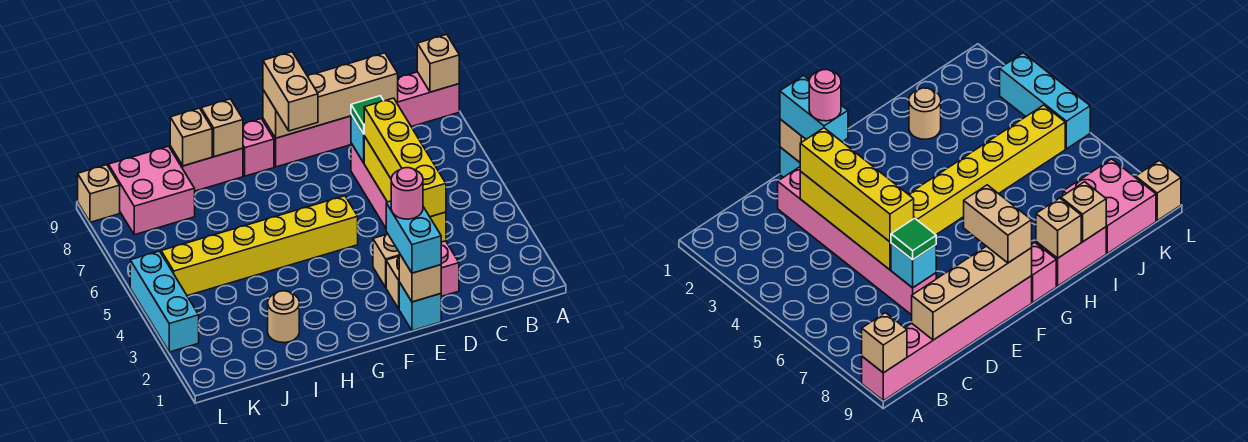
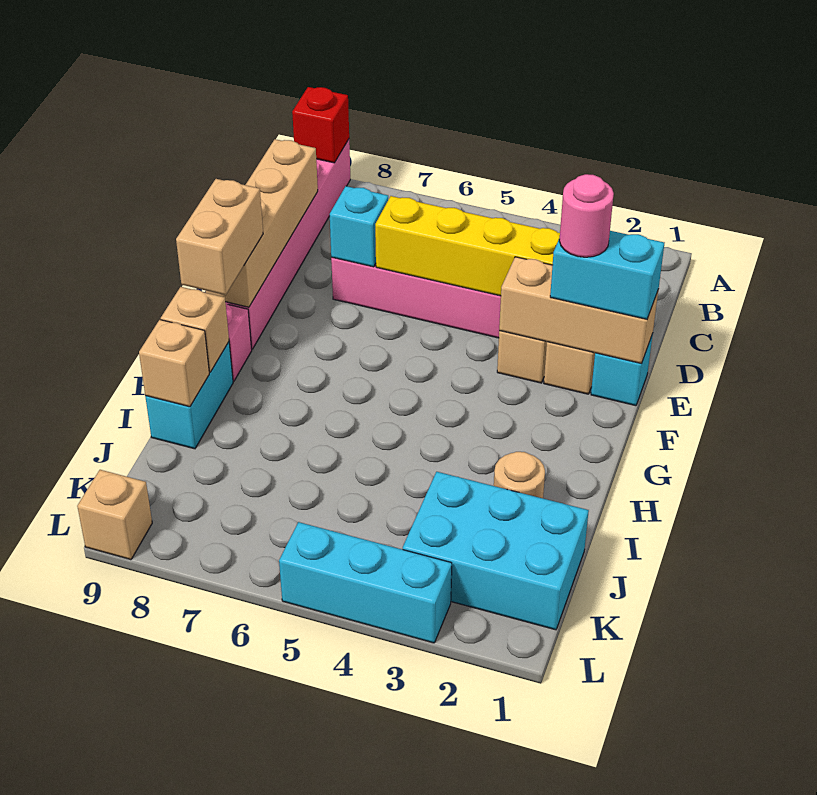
tan brick A9 level 2 -> red brick A9 level 2
yellow brick D3:D6 level 3 -> none
green tile D7 level 3 -> none
tan brick E1 level 2 -> tan brick E1:E3 level 2
yellow brick F5:K5 level 1 -> none
tan brick F8:F9 level 3 -> tan brick F9:G9 level 3
pink brick H9:I9 level 1 -> cyan brick H9:I9 level 1
none -> cyan brick J1:K3 level 1
pink brick J8:K9 level 1 -> none

